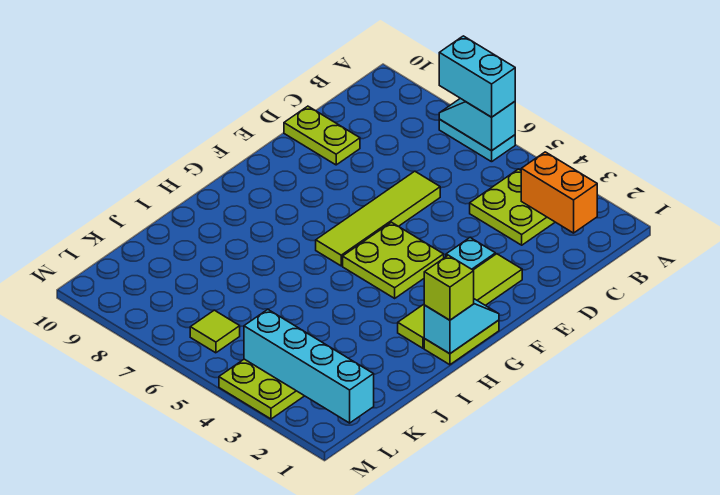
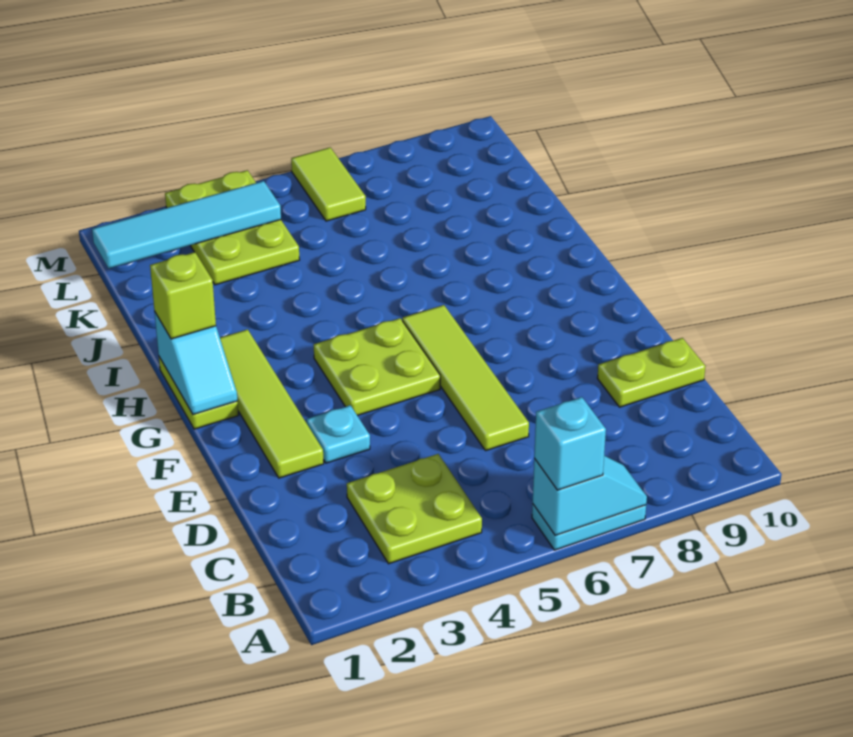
cyan brick A6:A7 level 3 -> cyan brick A6 level 3
orange brick B2:B3 level 2 -> none
cyan brick L1:L4 level 2 -> cyan tile L1:L4 level 2
lime tile L6 level 1 -> lime tile L6:M6 level 1

